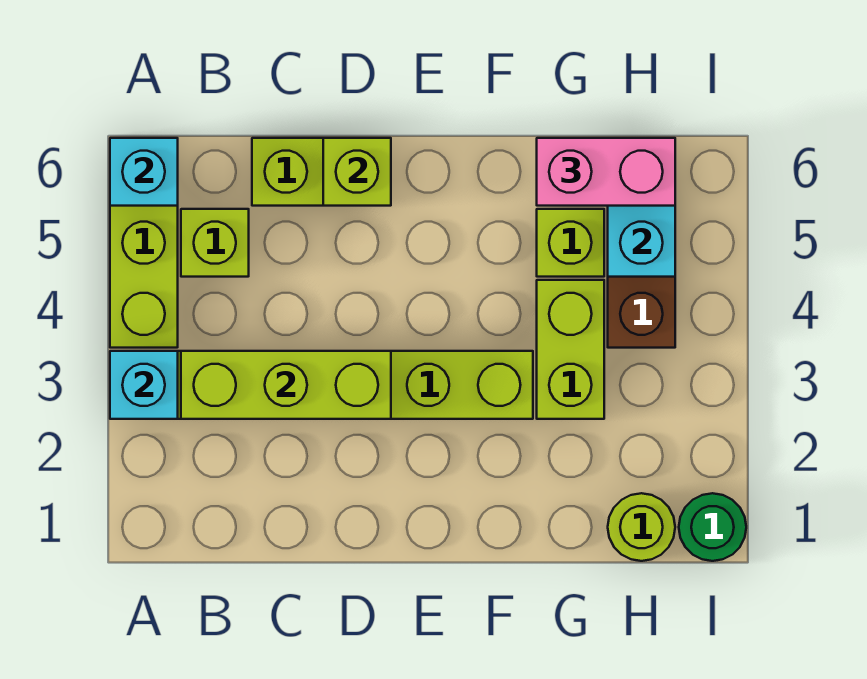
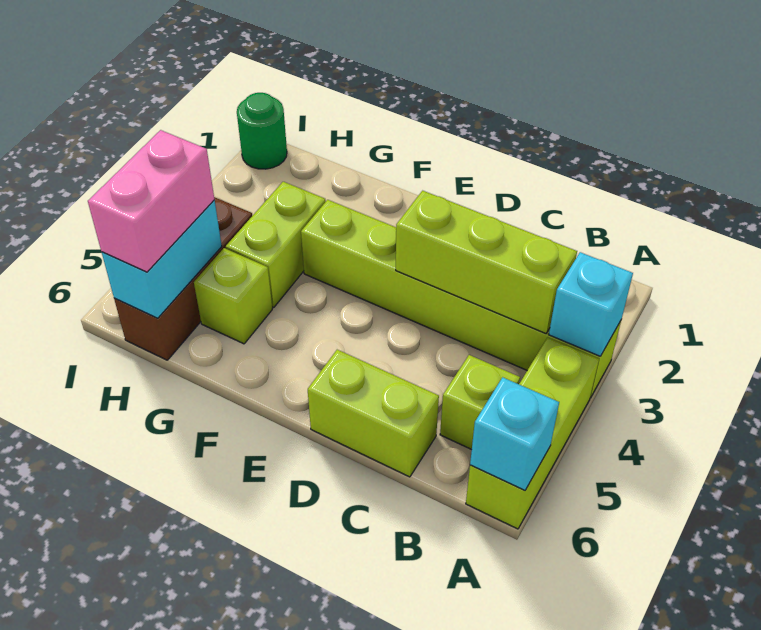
lime brick D6 level 2 -> none
pink brick G6:H6 level 3 -> pink brick H5:H6 level 3
lime round brick H1 level 1 -> none

